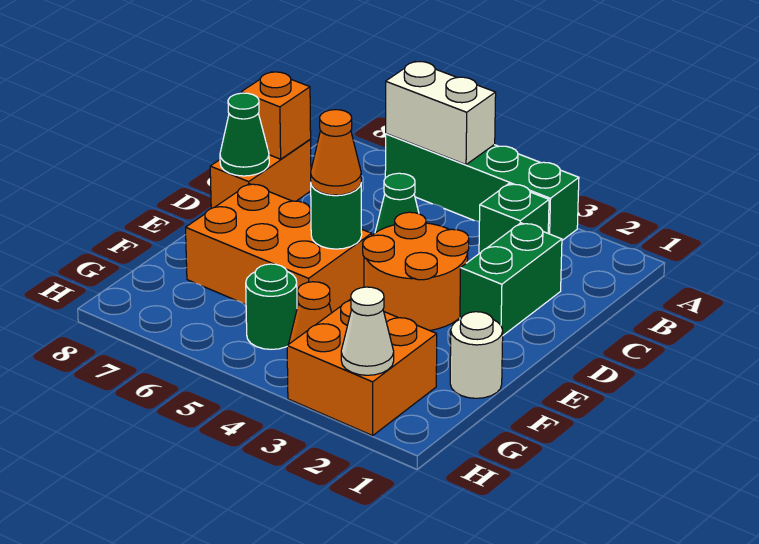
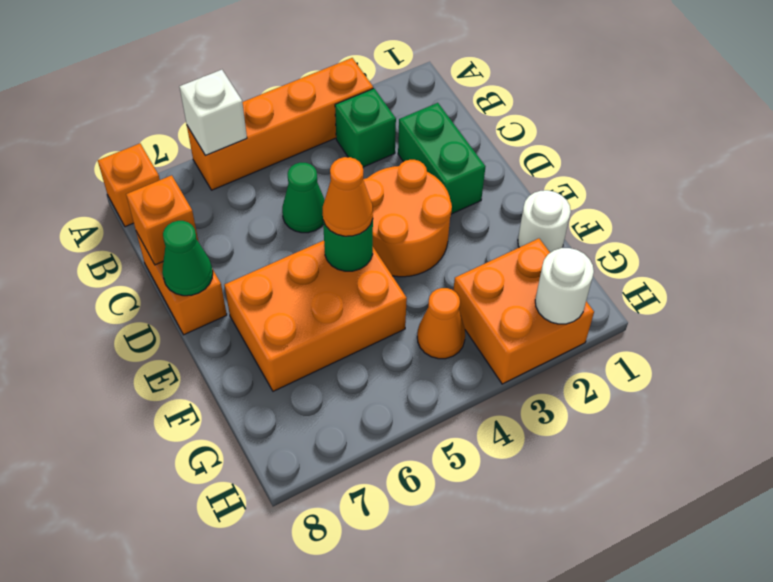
green brick A3:A6 level 1 -> orange brick A3:A6 level 1
white brick A5:A6 level 2 -> white brick A6 level 2
none -> orange brick A8 level 1
green round brick G5 level 1 -> none
white cone H2 level 2 -> white round brick H2 level 2

